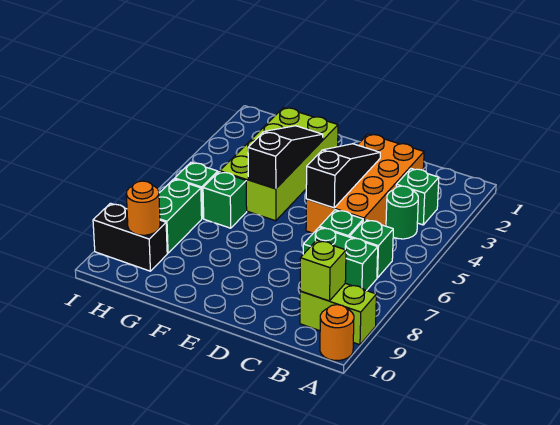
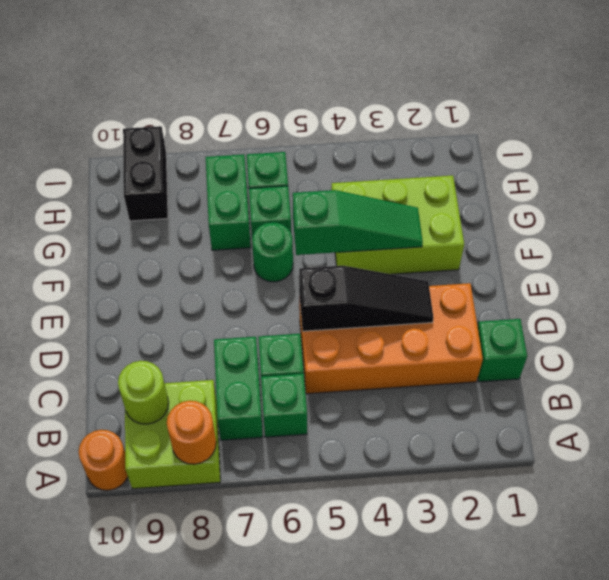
lime brick A9:B9 level 1 -> lime brick A8:B9 level 1
green brick B3 level 1 -> green brick C1 level 1
green round brick B4 level 1 -> green round brick F6 level 1
lime brick B9 level 2 -> lime round brick B9 level 2
lime brick F2:G5 level 1 -> lime brick F2:G4 level 1
black slope F3:F5 level 2 top 5 -> green slope F3:F5 level 2 top 5
green brick H7:H8 level 1 -> green brick G7:H7 level 1
orange round brick H9 level 2 -> orange round brick A8 level 2

